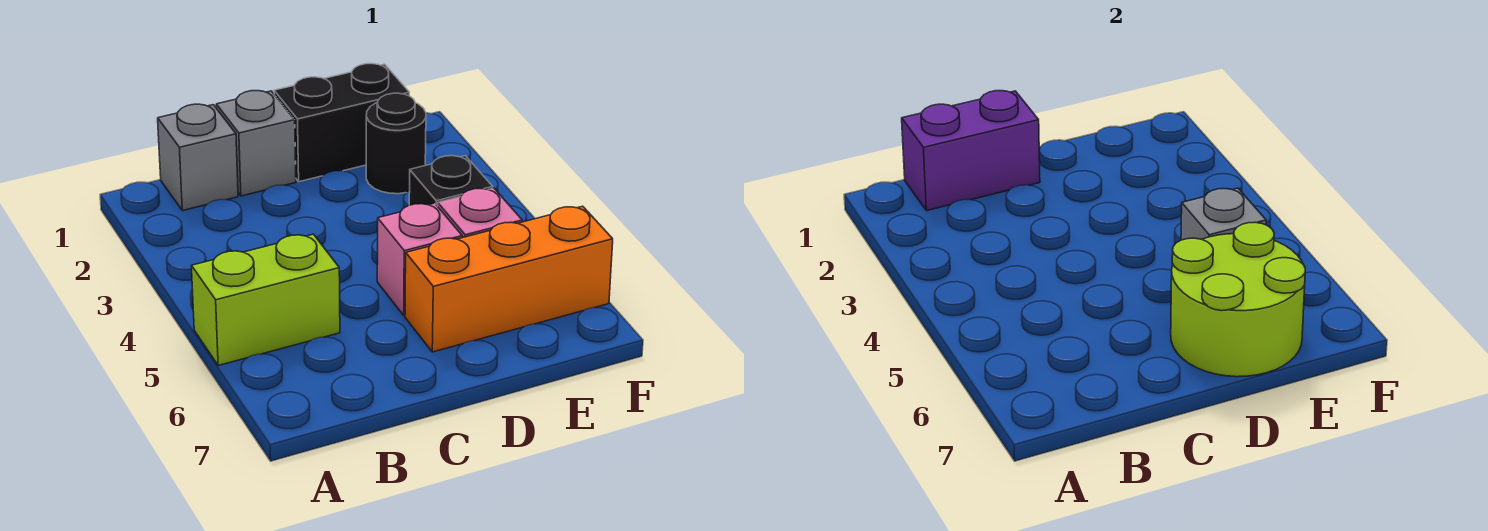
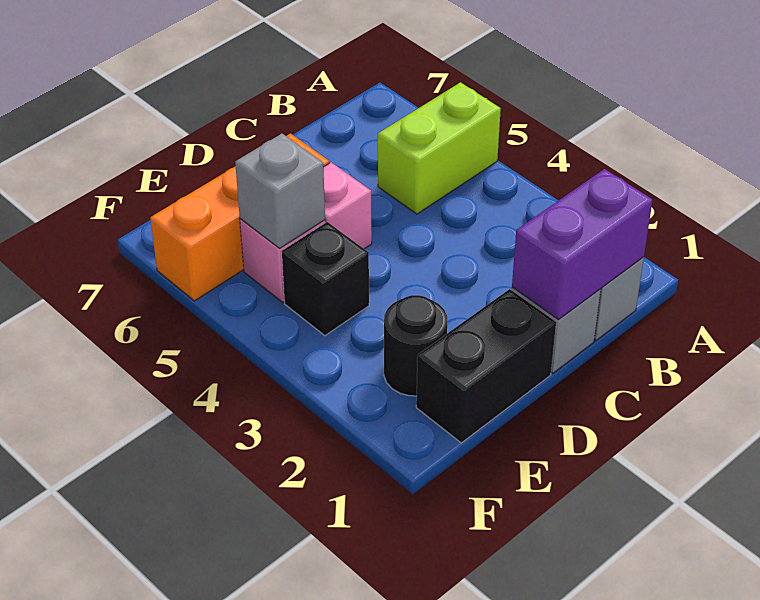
lime round brick D6:E7 level 2 -> none

